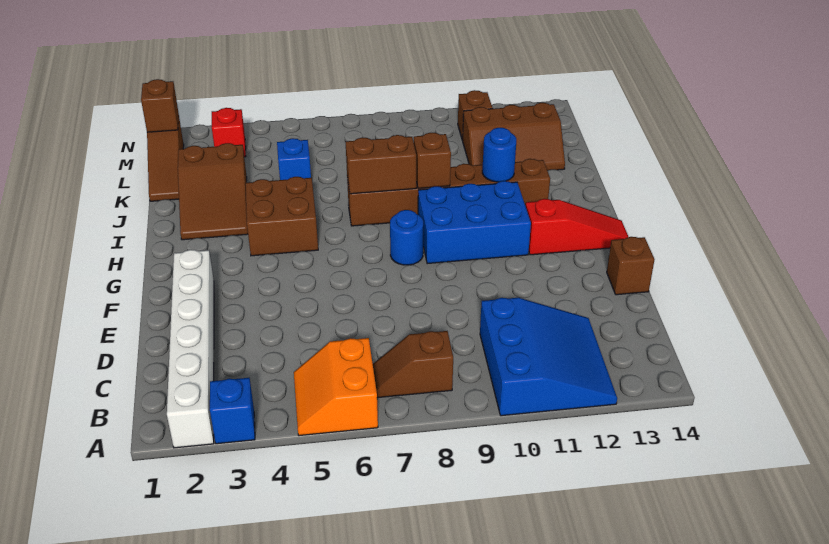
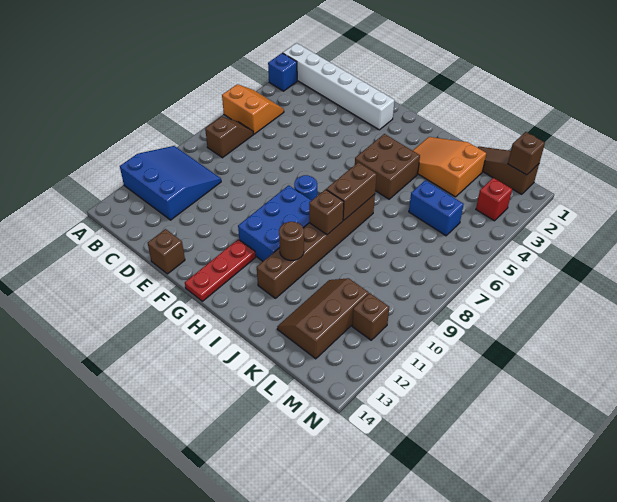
blue slope A10:C12 level 1 top 10 -> blue slope A10:C12 level 1 top 12
red slope G12:G14 level 1 top 12 -> red plate G12:G14 level 1
brown slope I2:K3 level 1 top K -> orange slope I2:K3 level 1 top K
blue round brick I11 level 2 -> brown round brick I11 level 2
blue brick K5 level 1 -> blue brick K5:L5 level 1

